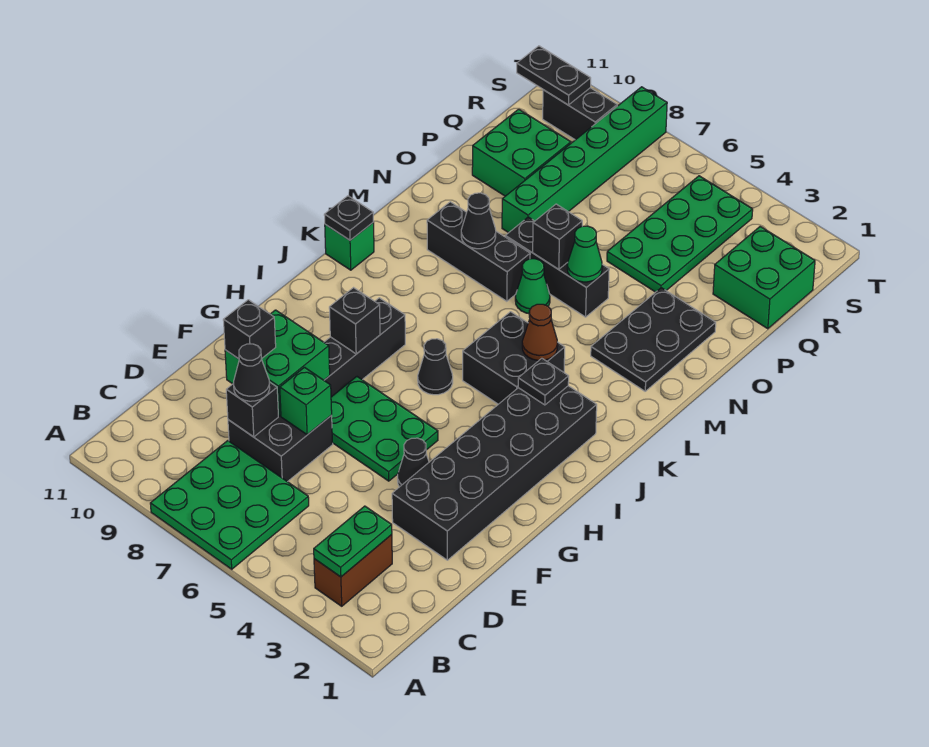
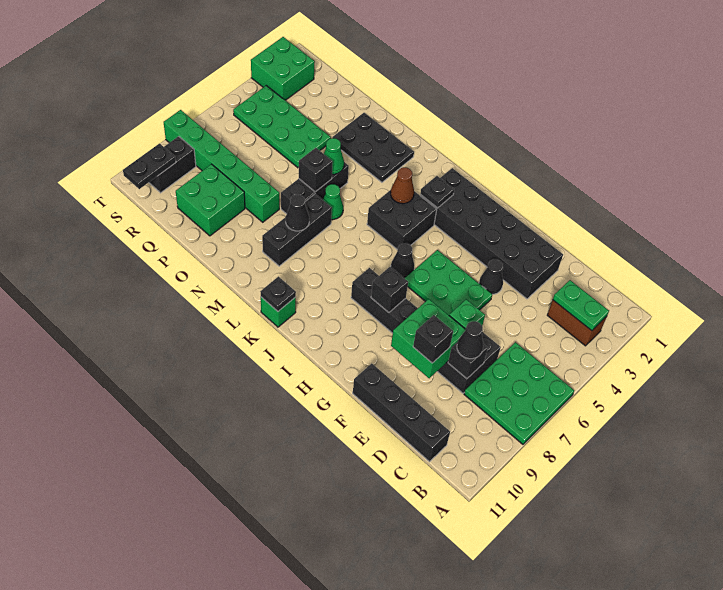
none -> black brick C11:F11 level 1
green plate F5:G7 level 1 -> green plate F5:H6 level 1
green brick Q1:R2 level 1 -> green brick S2:T3 level 1

